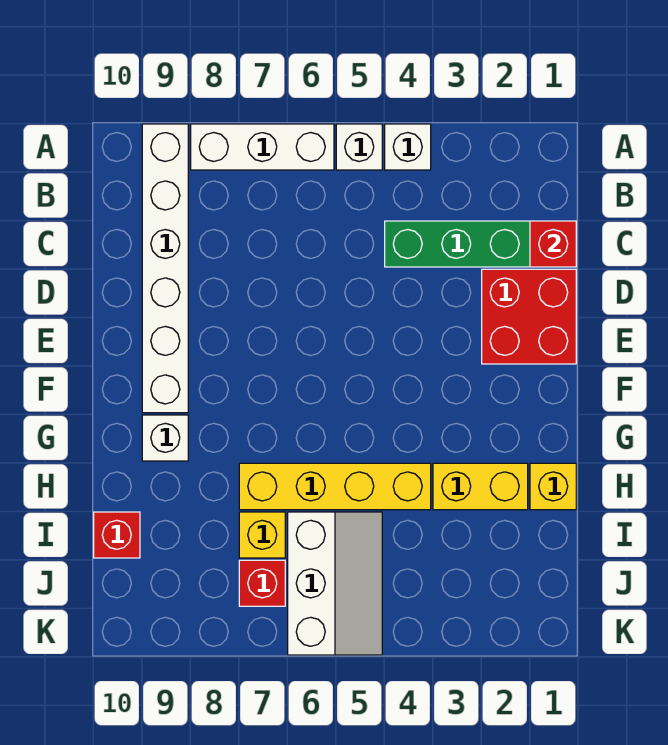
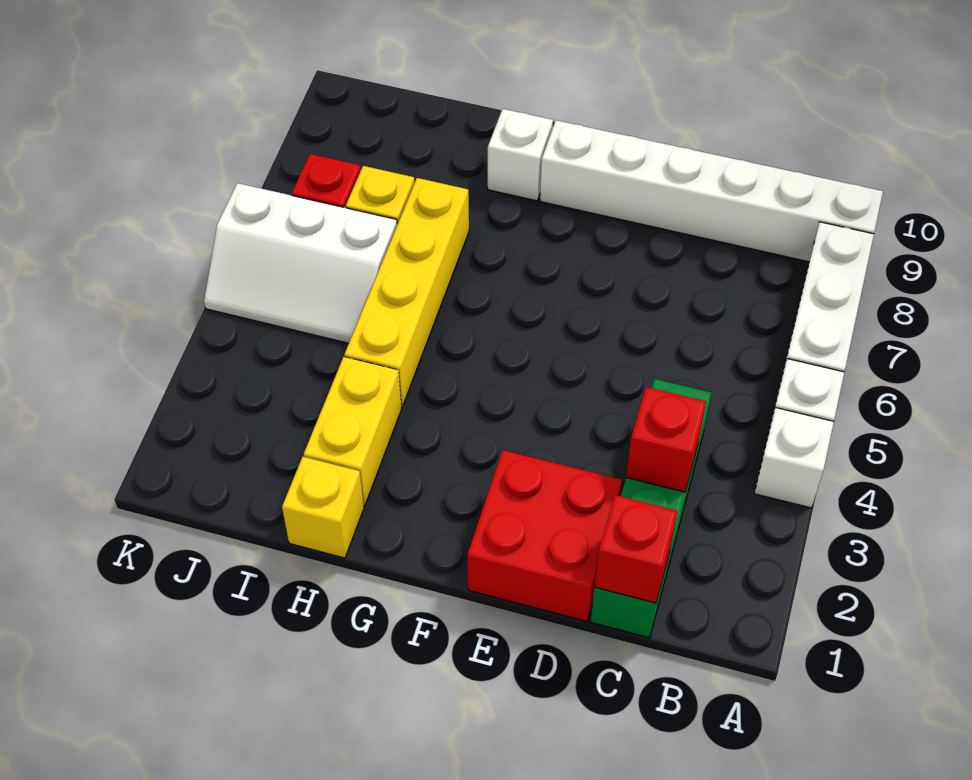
red brick I10 level 1 -> red brick C3 level 2

